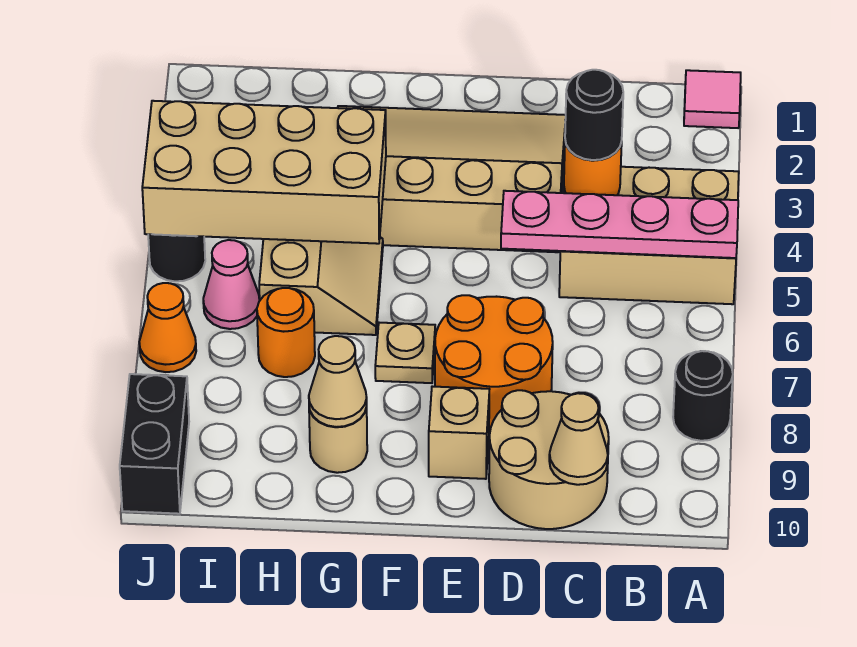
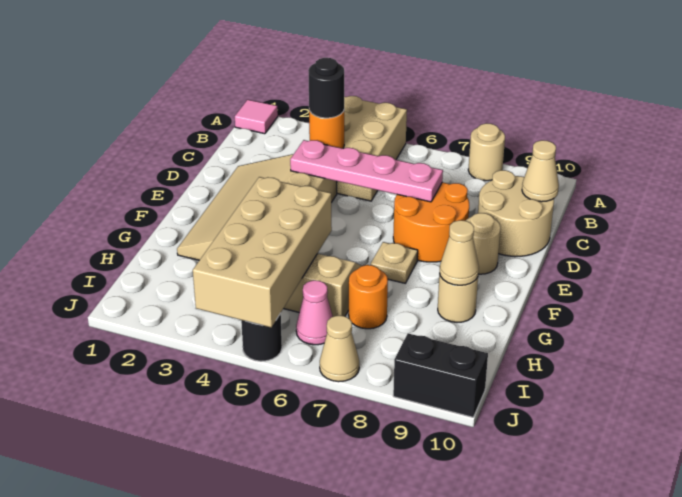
pink plate A5:D5 level 2 -> pink plate D4:D7 level 2
black round brick A8 level 1 -> tan round brick A8 level 1
tan brick E9 level 1 -> tan round brick E9 level 1
orange cone J7 level 1 -> tan cone J7 level 1

